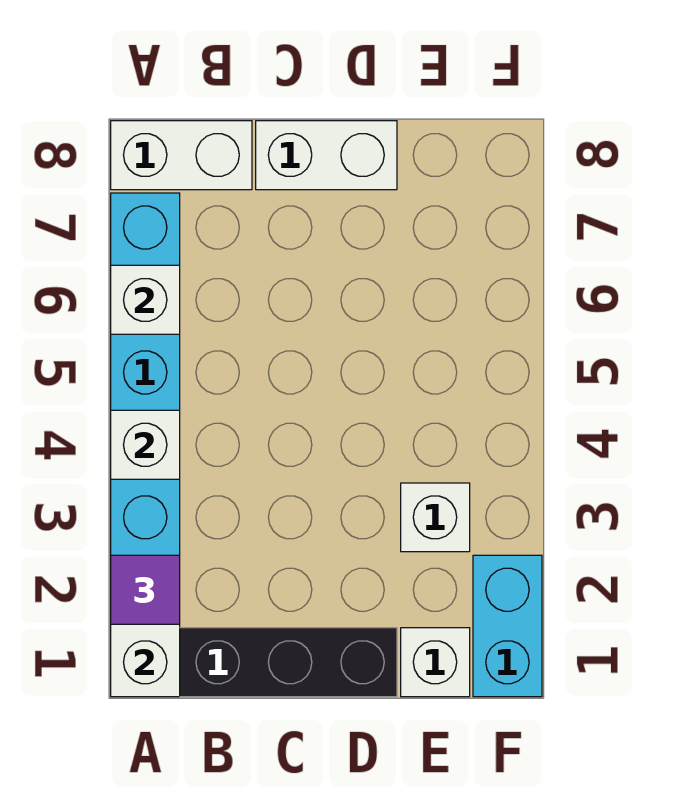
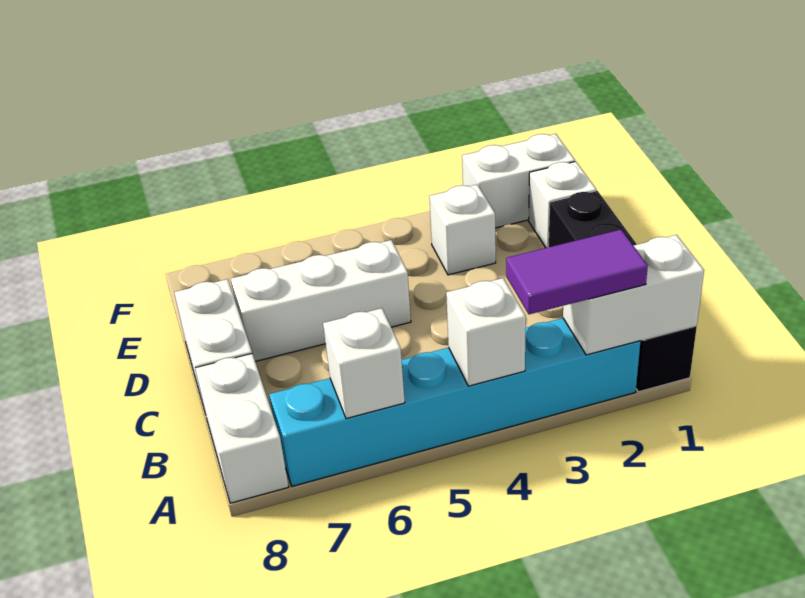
purple tile A2 level 3 -> purple tile A2:A3 level 3
none -> white brick D5:D7 level 1
cyan brick F1:F2 level 1 -> white brick F1:F2 level 1

